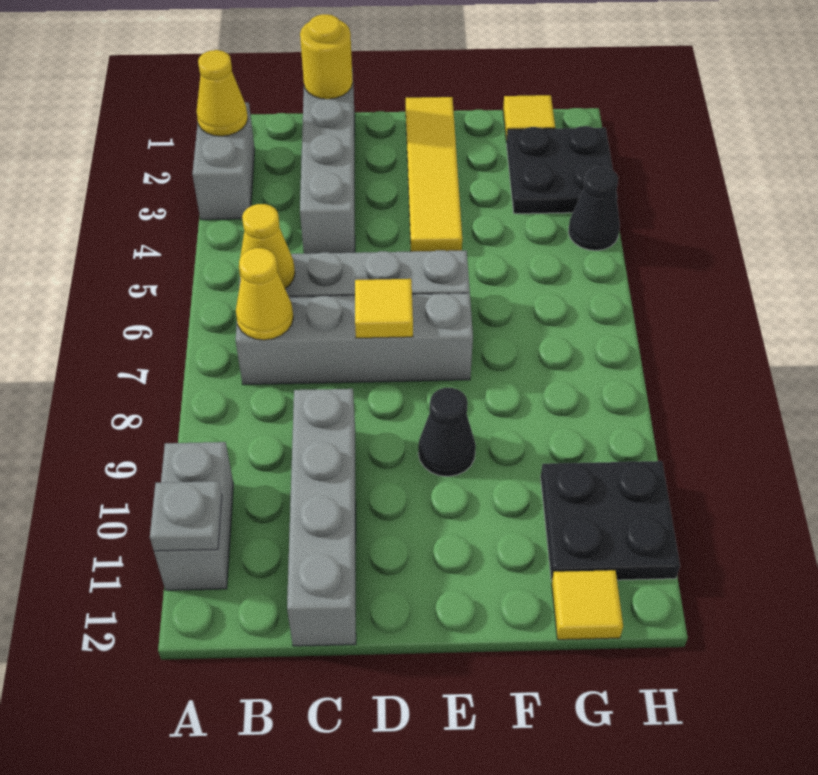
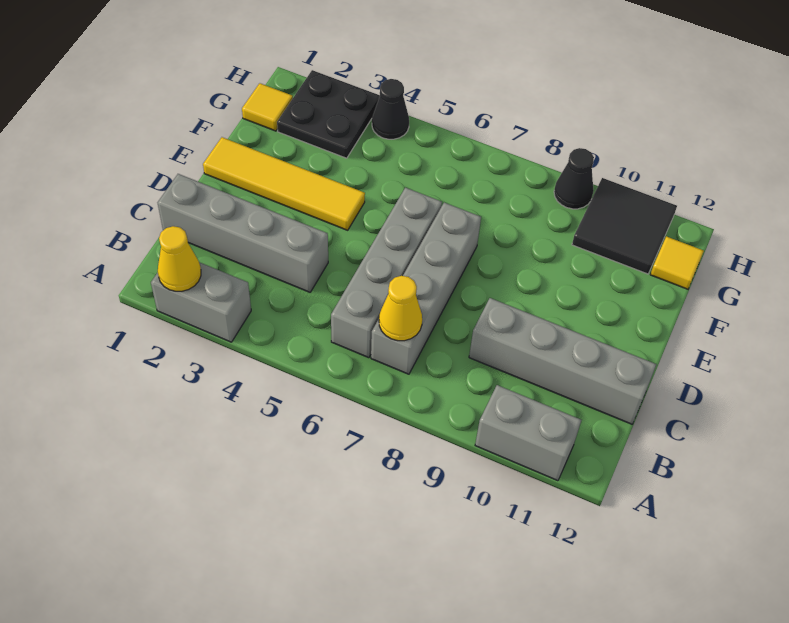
grey plate A11 level 2 -> none
yellow cone B6 level 2 -> none
yellow round brick C1 level 2 -> none
yellow tile D7 level 2 -> none
black cone E9 level 1 -> black cone H9 level 1
black plate G10:H11 level 1 -> black tile G10:H11 level 1

